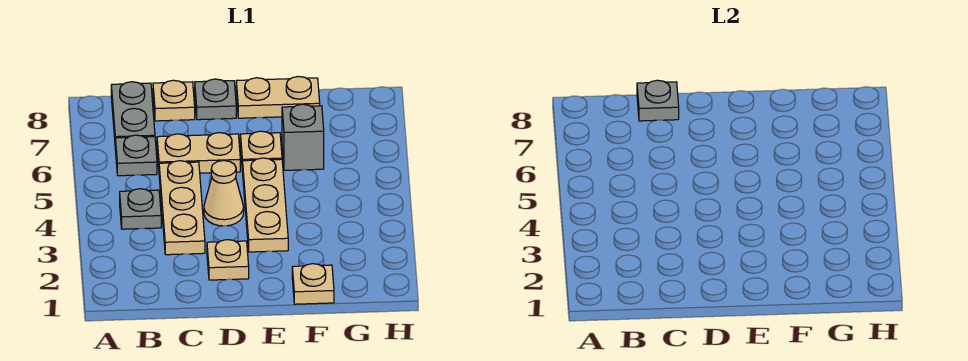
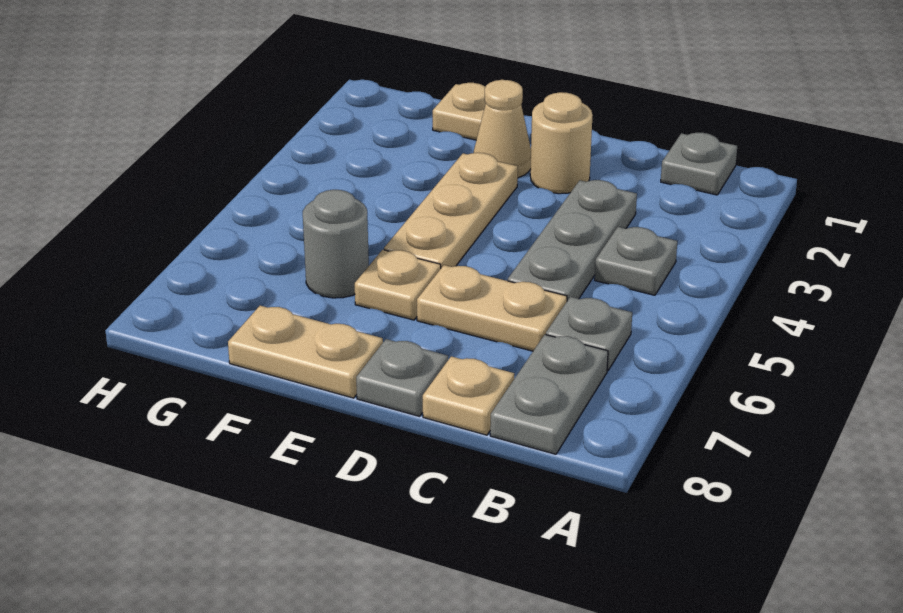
tan plate C3:C5 level 1 -> grey plate C3:C5 level 1
grey plate C8 level 2 -> grey plate B1 level 1
tan plate D2 level 1 -> tan round brick D2 level 1
tan cone D4 level 1 -> tan cone E2 level 1
grey brick F6 level 1 -> grey round brick F6 level 1

